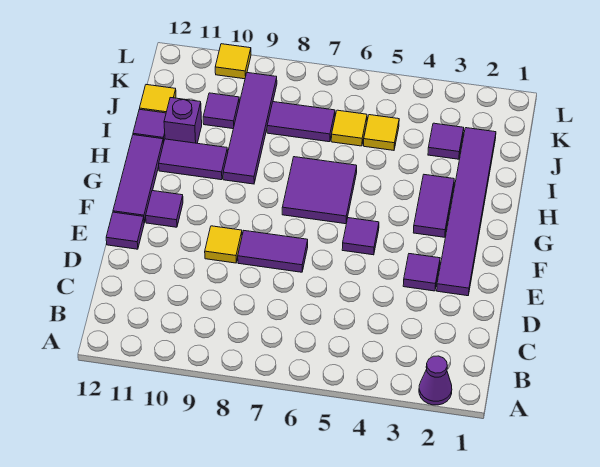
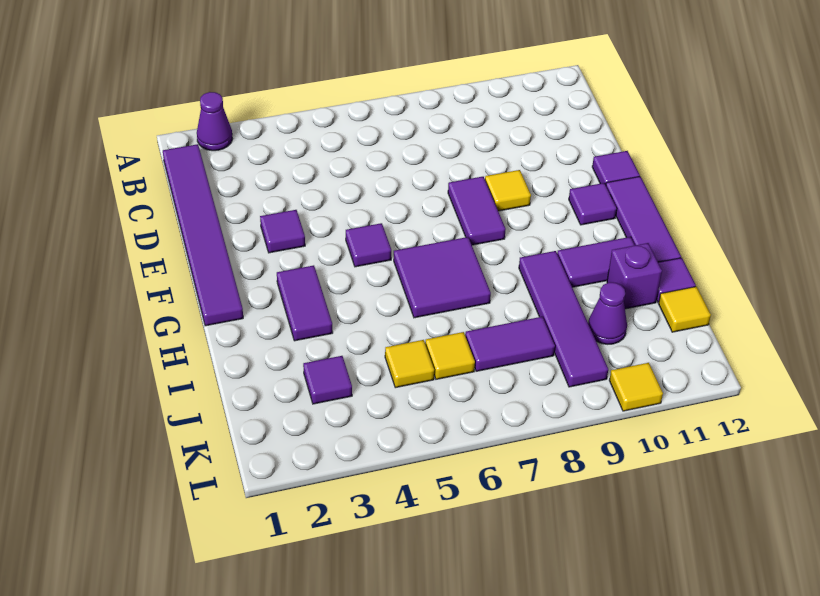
purple tile E2:J2 level 1 -> purple tile B1:G1 level 1
purple tile E7:E8 level 1 -> purple tile E8:F8 level 1
purple tile J10 level 1 -> purple cone J10 level 1

